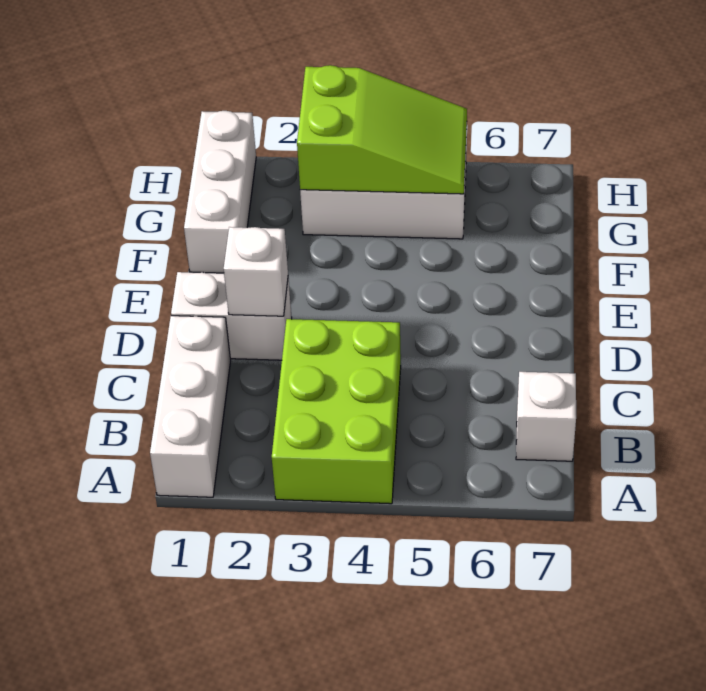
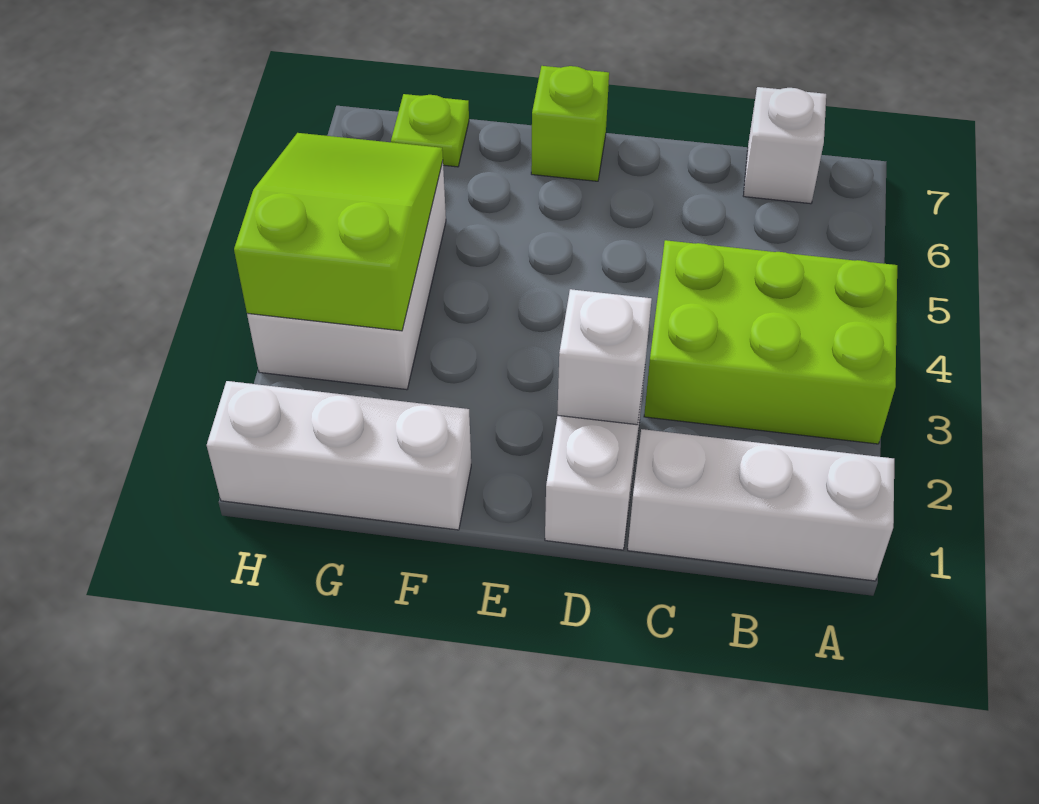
none -> lime brick E7 level 1
none -> lime plate G7 level 1

